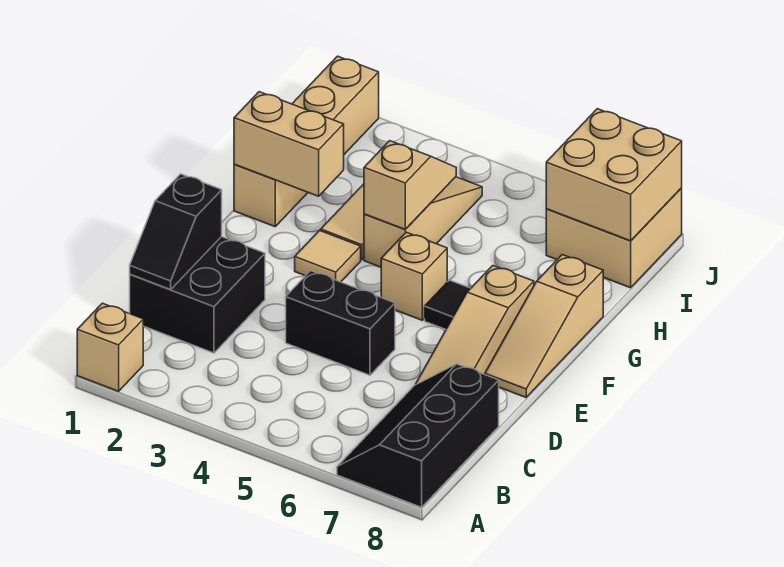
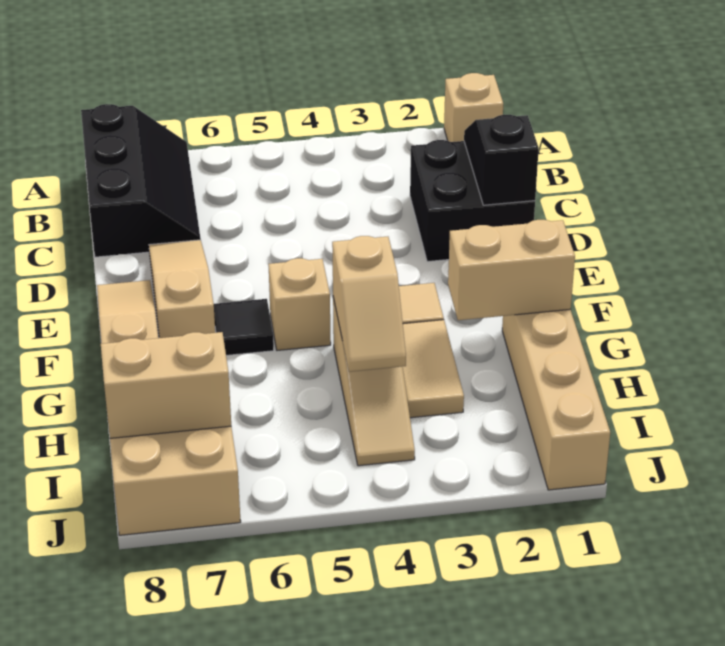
black brick D4:D5 level 1 -> none
tan brick I7:J8 level 2 -> tan brick I7:I8 level 2

